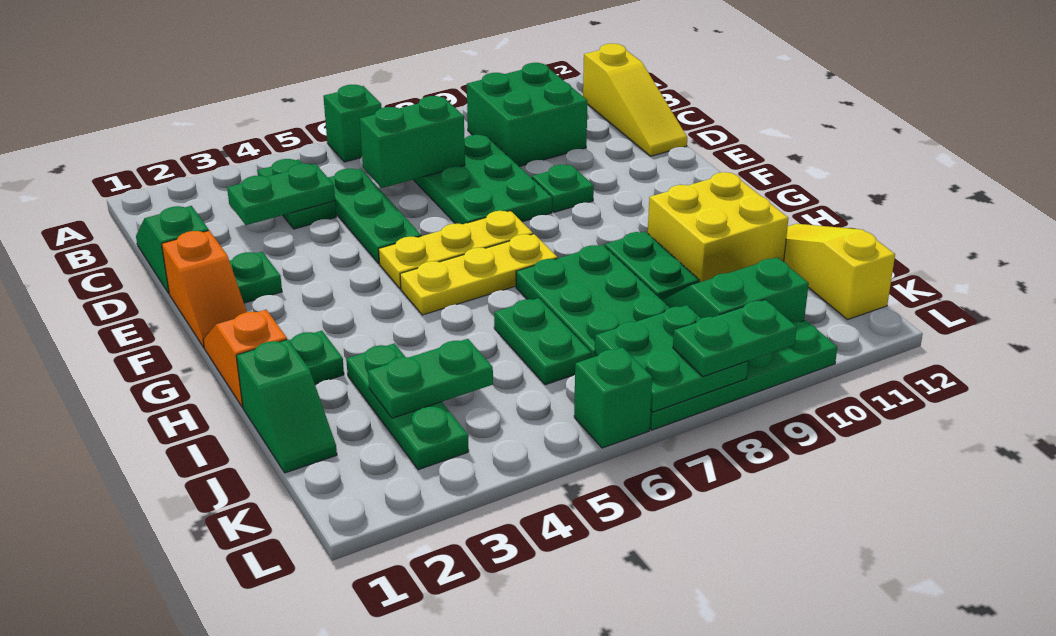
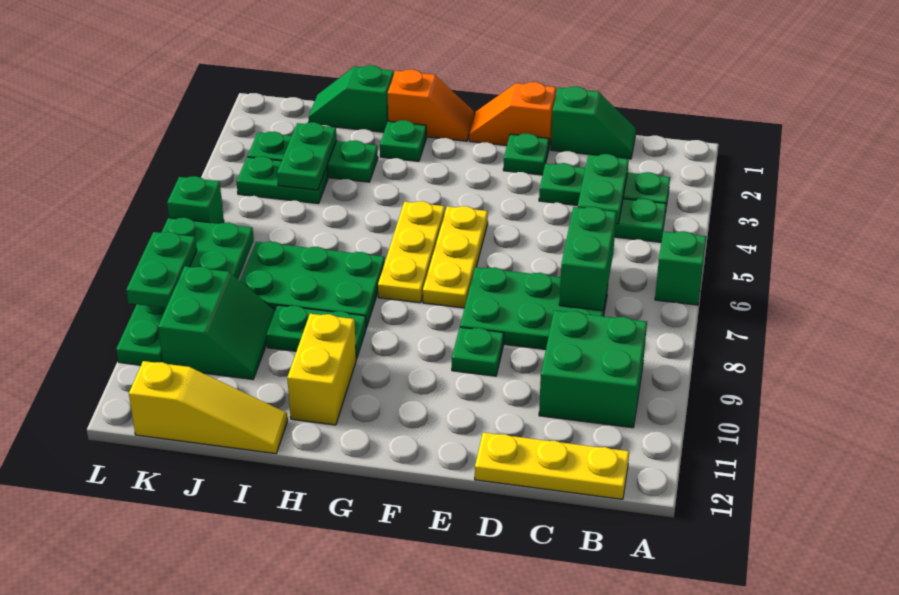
yellow slope B12:D12 level 1 top B -> yellow plate B12:D12 level 1
green plate C5:E5 level 1 -> green plate B3:D3 level 1
yellow brick H10:I11 level 1 -> yellow brick H10:H11 level 1
green plate I6:J6 level 1 -> green plate J4:K4 level 1

